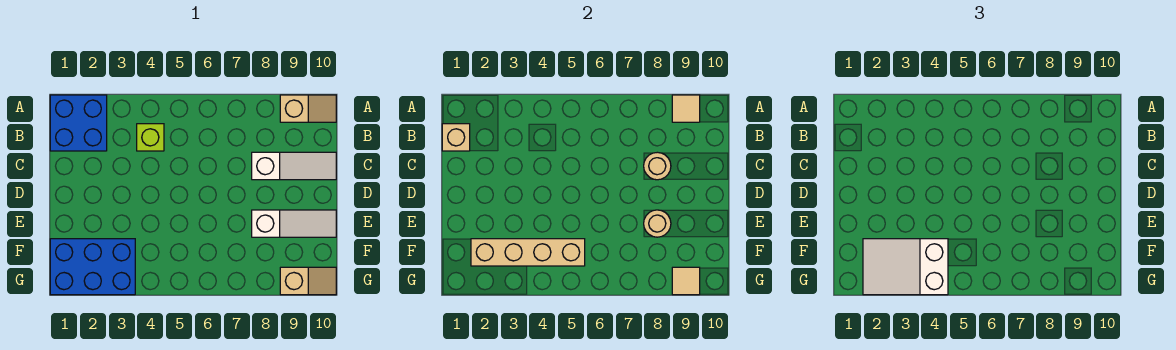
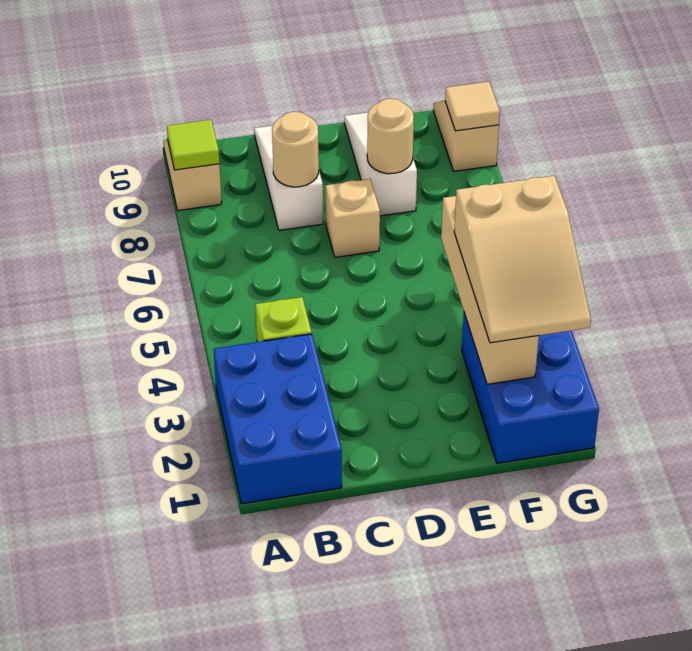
blue brick A1:B2 level 1 -> blue brick A1:B3 level 1
tan tile A9 level 2 -> lime tile A9 level 2
tan brick B1 level 2 -> tan brick D7 level 1
white slope F2:G4 level 3 top 4 -> tan slope F2:G4 level 3 top 4

